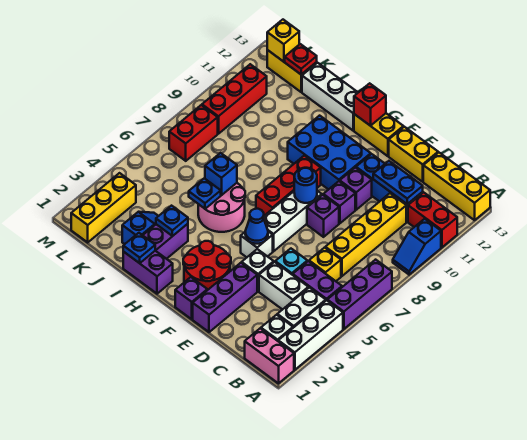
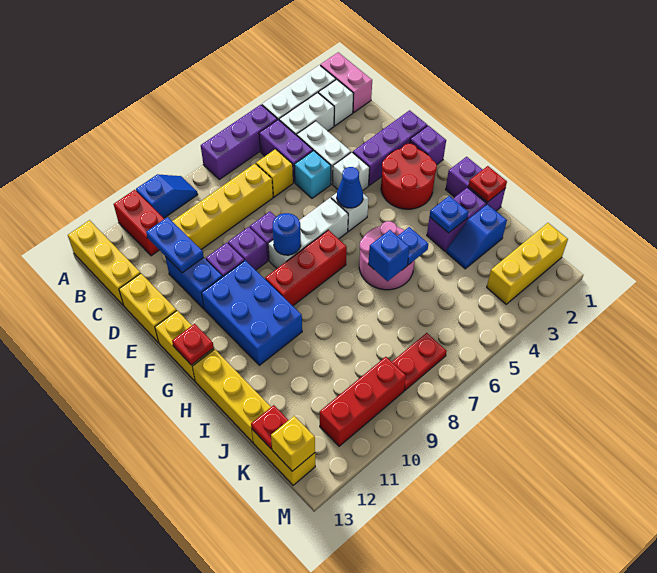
red brick G13 level 2 -> red plate G13 level 2
white brick H13:J13 level 1 -> yellow brick H13:J13 level 1
blue plate I1 level 2 -> red plate I1 level 2
red brick L7:L8 level 1 -> red plate L7:L8 level 1

